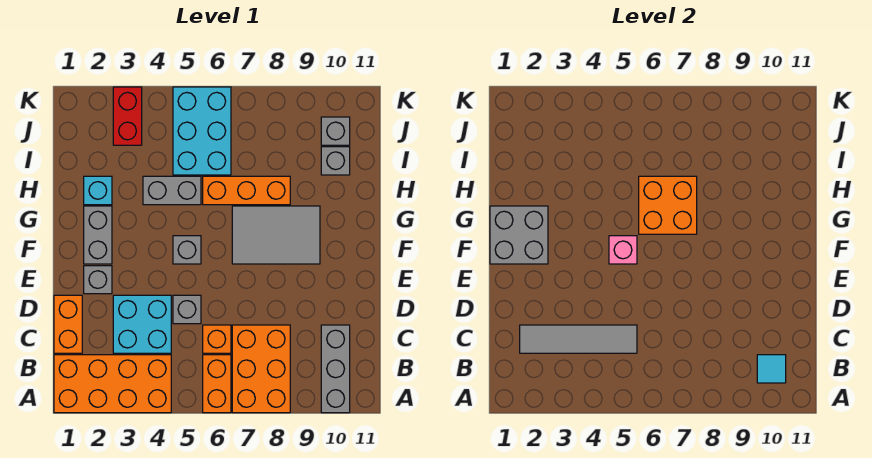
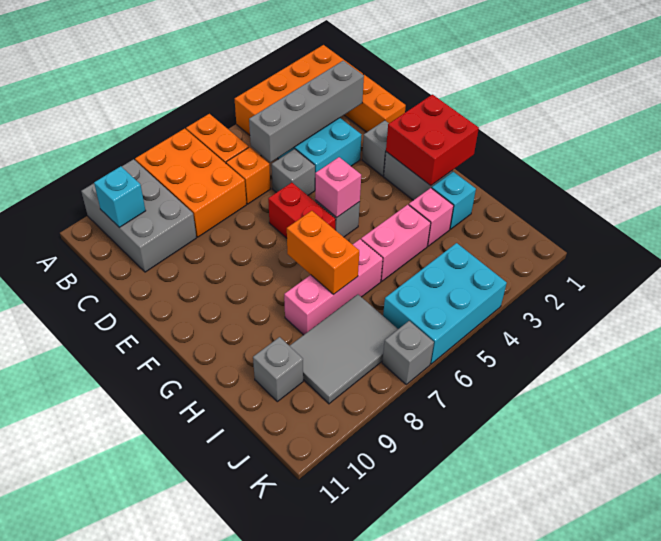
grey brick A10:C10 level 1 -> grey brick A9:C10 level 1
cyan tile B10 level 2 -> cyan brick B10 level 2
grey tile C2:C5 level 2 -> grey brick C2:C5 level 2
grey brick F1:G2 level 2 -> red brick F1:G2 level 2
grey tile F7:G9 level 1 -> grey tile I7:J9 level 1
orange brick G6:H7 level 2 -> orange brick G7:H7 level 2
none -> pink brick H3 level 1
grey brick H4:H5 level 1 -> pink brick H4:H5 level 1
orange brick H6:H8 level 1 -> pink brick H6:H8 level 1
cyan brick I5:K6 level 1 -> cyan brick J4:K6 level 1
red brick J3:K3 level 1 -> red brick E6:F6 level 1
grey brick J10 level 1 -> grey brick K7 level 1

